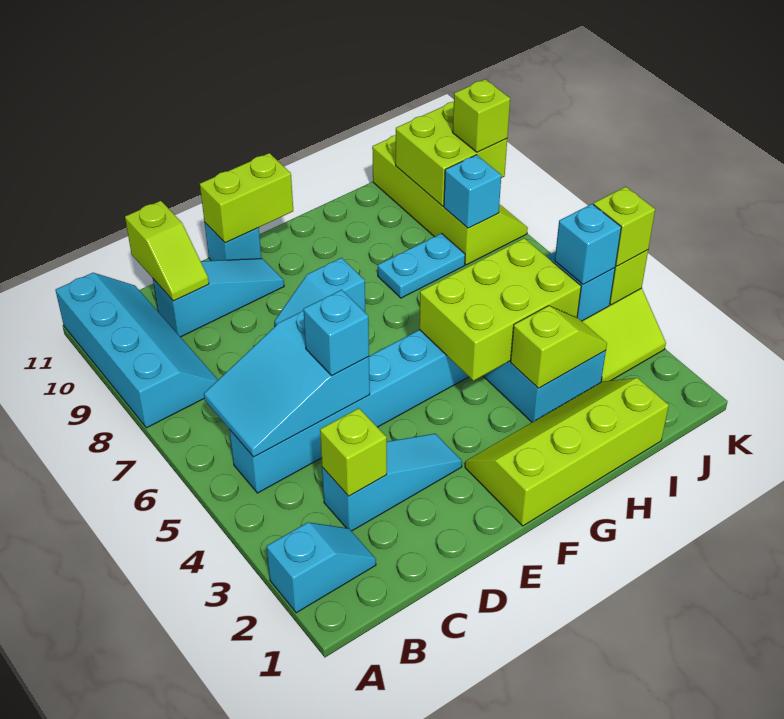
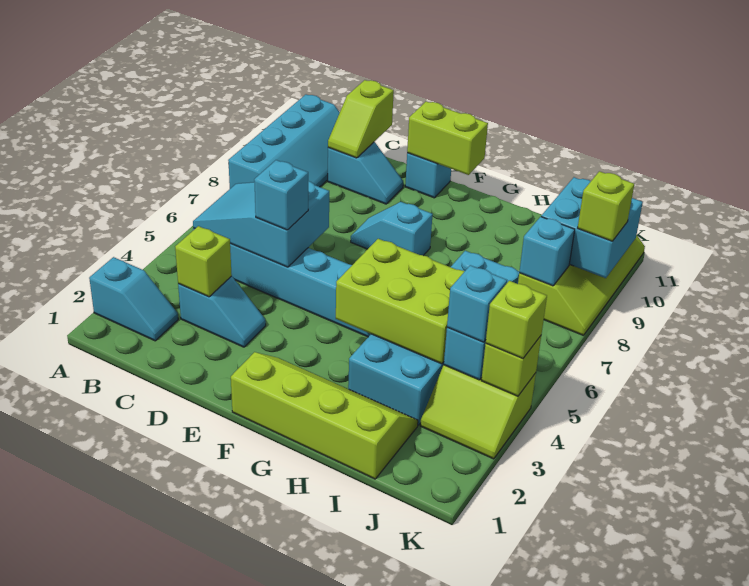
cyan slope C3:E3 level 1 top C -> cyan slope C3:D3 level 1 top C
cyan slope C10:E10 level 1 top C -> cyan slope C10:D10 level 1 top C
lime slope H3:I3 level 2 top H -> none
lime brick J9:K10 level 2 -> cyan brick J9:K10 level 2

